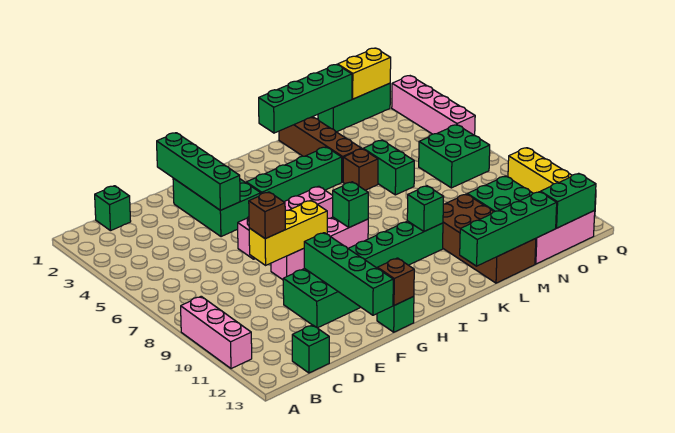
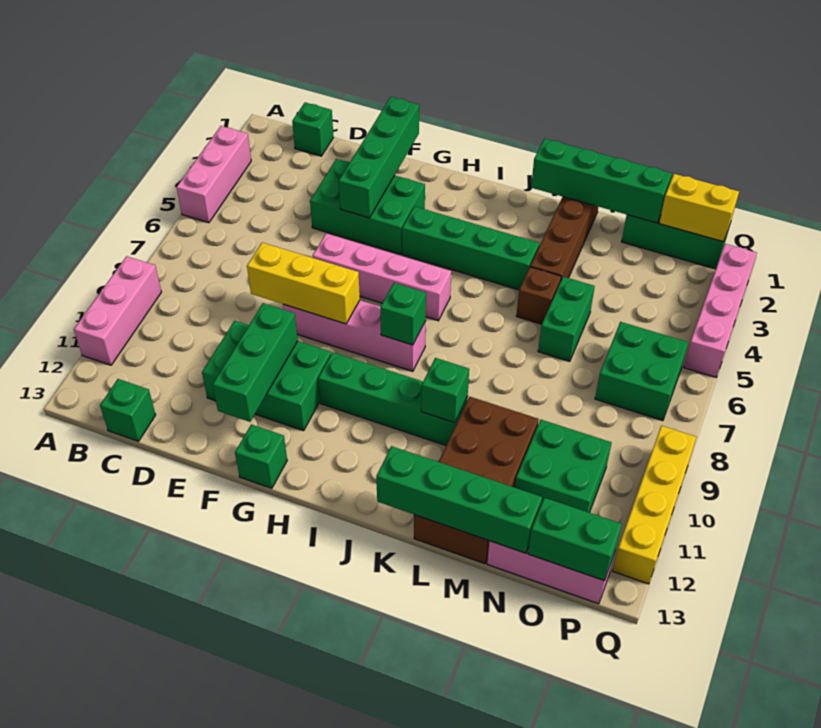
none -> pink brick A3:A5 level 1
brown brick E8 level 3 -> none
green brick F2:G4 level 1 -> green brick E3:G4 level 1
green brick F10:F13 level 2 -> green brick F10:F12 level 2
brown brick G13 level 2 -> none

